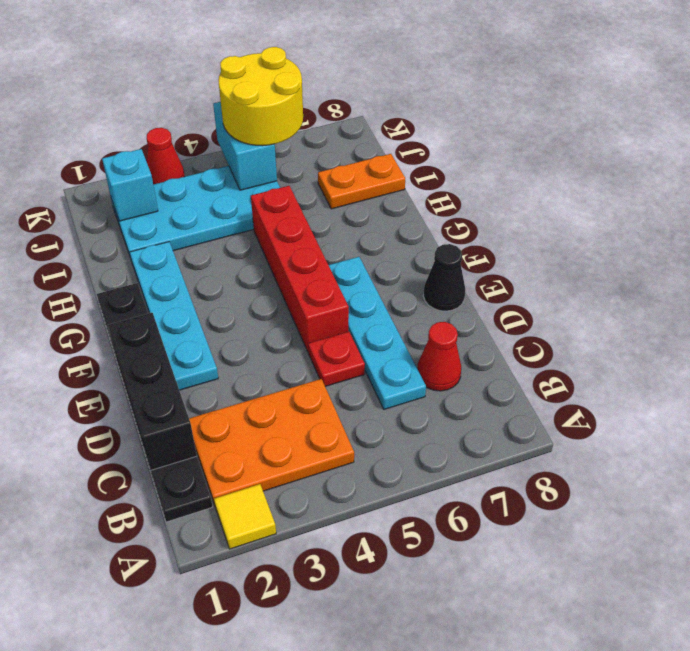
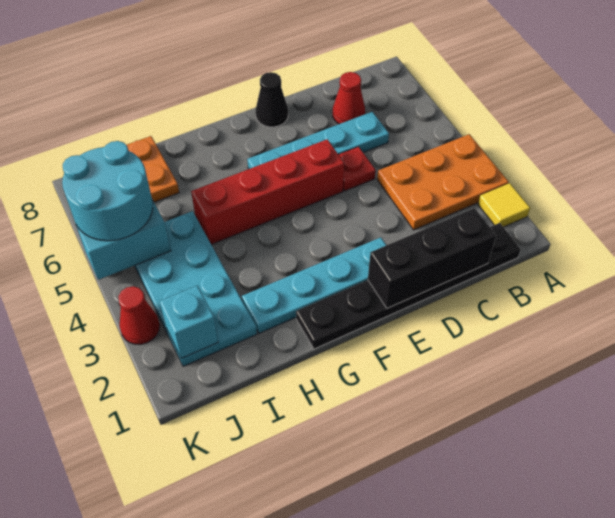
orange plate B2:C4 level 1 -> orange plate A3:C4 level 1
yellow round brick J5:K6 level 3 -> cyan round brick J5:K6 level 3

